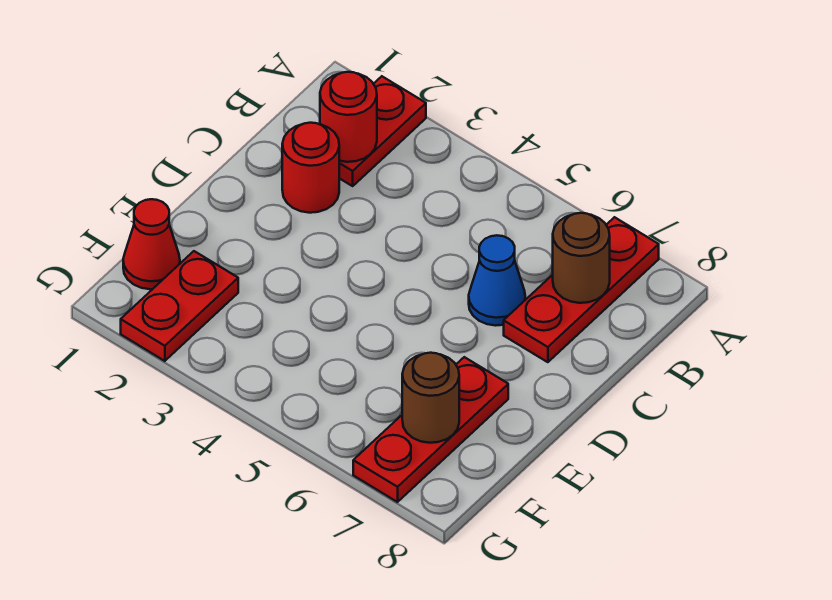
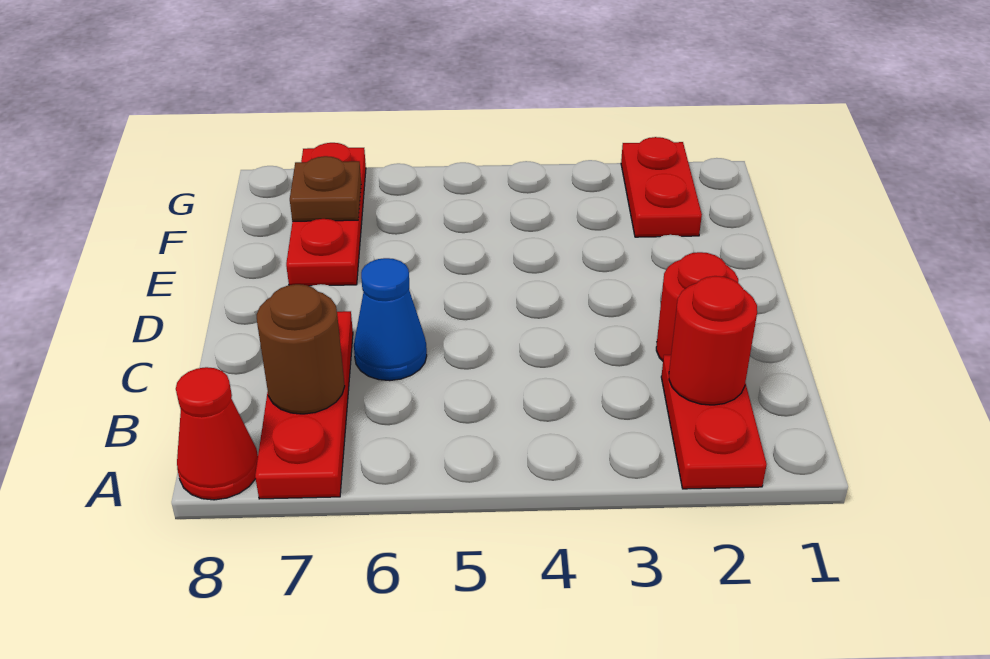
red cone F1 level 1 -> red cone A8 level 1
brown round brick F7 level 2 -> brown plate F7 level 2

